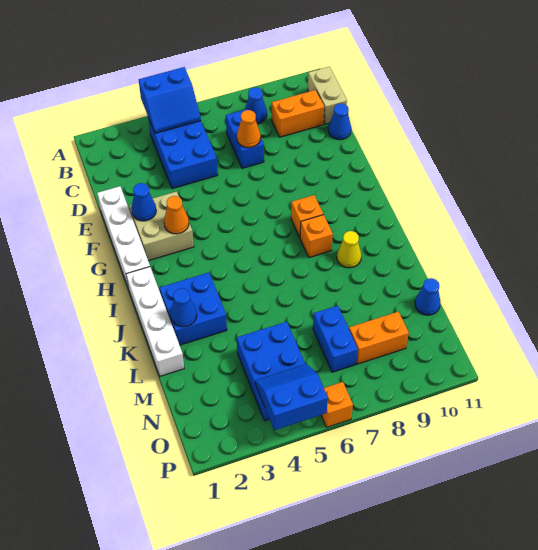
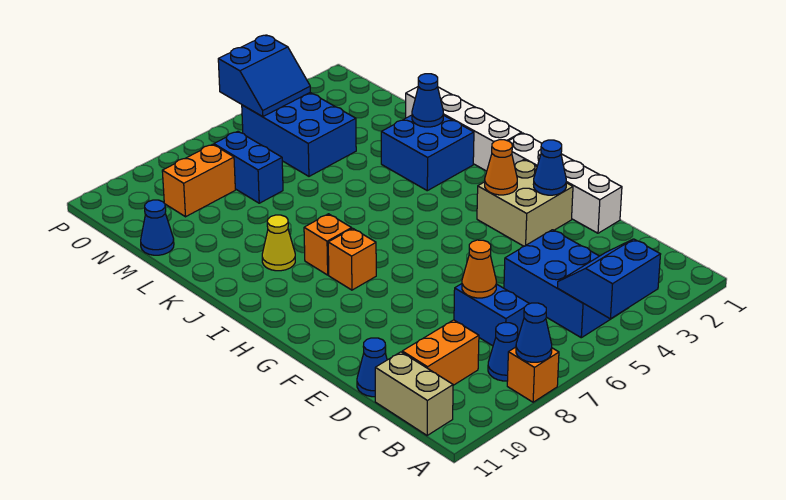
none -> blue cone A8 level 2
orange brick P6 level 1 -> orange brick A8 level 1

